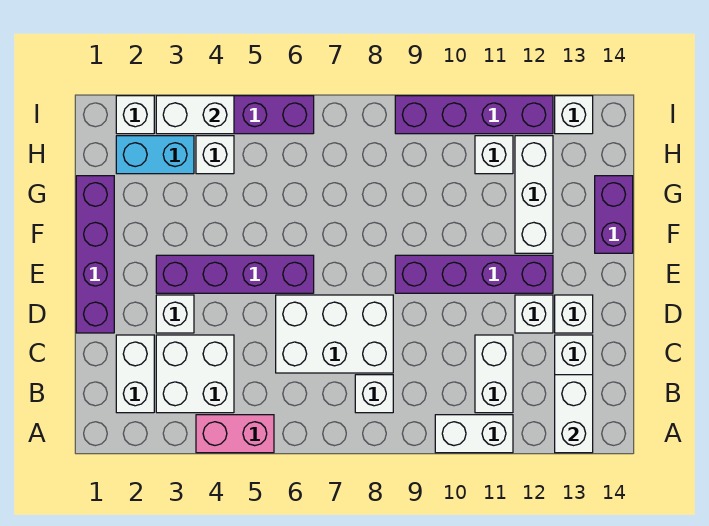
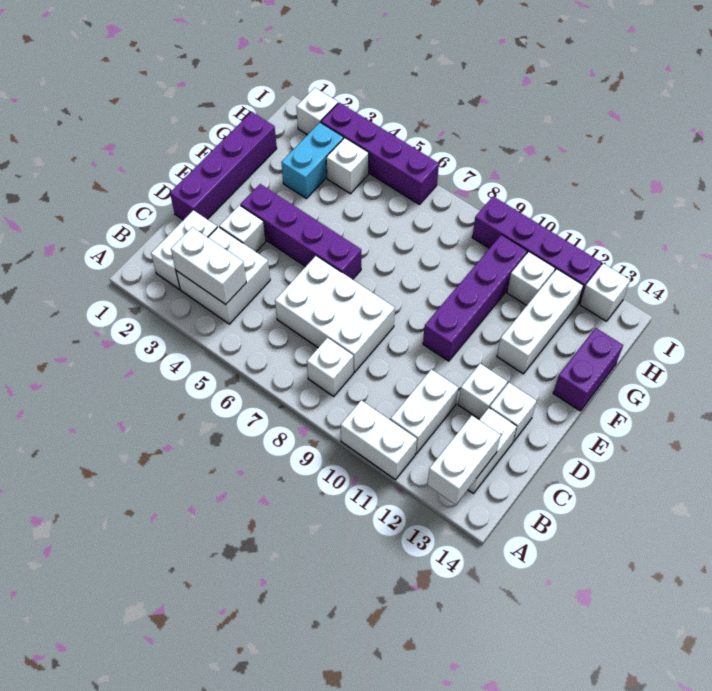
pink brick A4:A5 level 1 -> none
purple brick E9:E12 level 1 -> purple brick E10:H10 level 1
cyan brick H2:H3 level 1 -> cyan brick G3:H3 level 1
white brick I3:I4 level 2 -> white brick B3:B4 level 2

